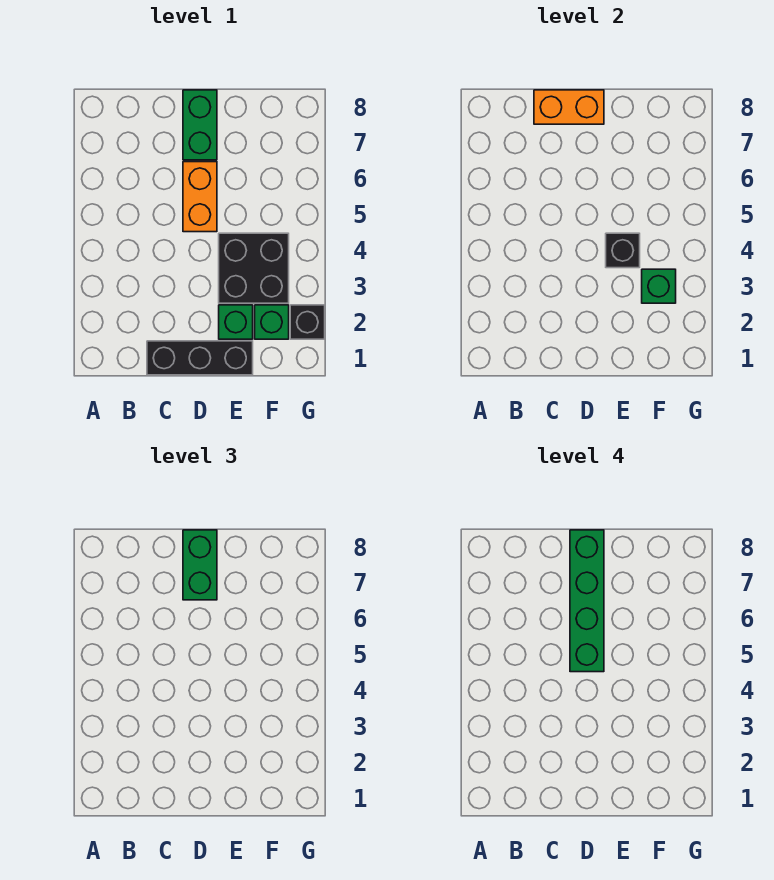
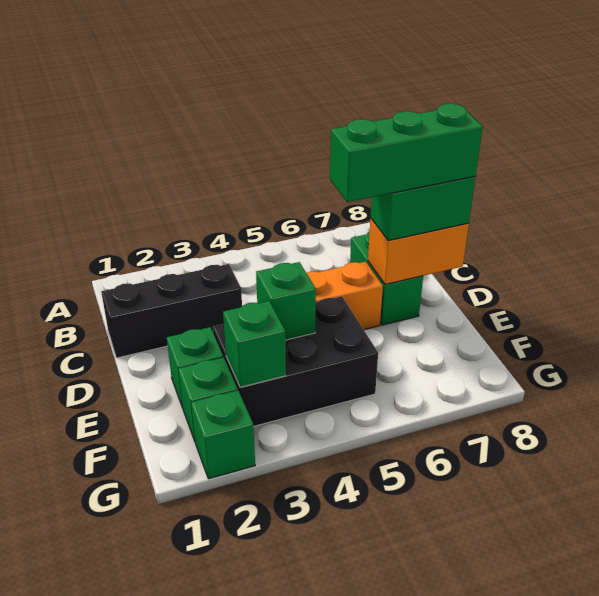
black brick C1:E1 level 1 -> black brick C1:C3 level 1
orange brick C8:D8 level 2 -> orange brick D7:D8 level 2
green brick D5:D8 level 4 -> green brick D6:D8 level 4
green brick D7:D8 level 1 -> green brick C7:D7 level 1
black brick E3:F4 level 1 -> black brick E3:F5 level 1
black brick E4 level 2 -> green brick E4 level 2
black brick G2 level 1 -> green brick G2 level 1

